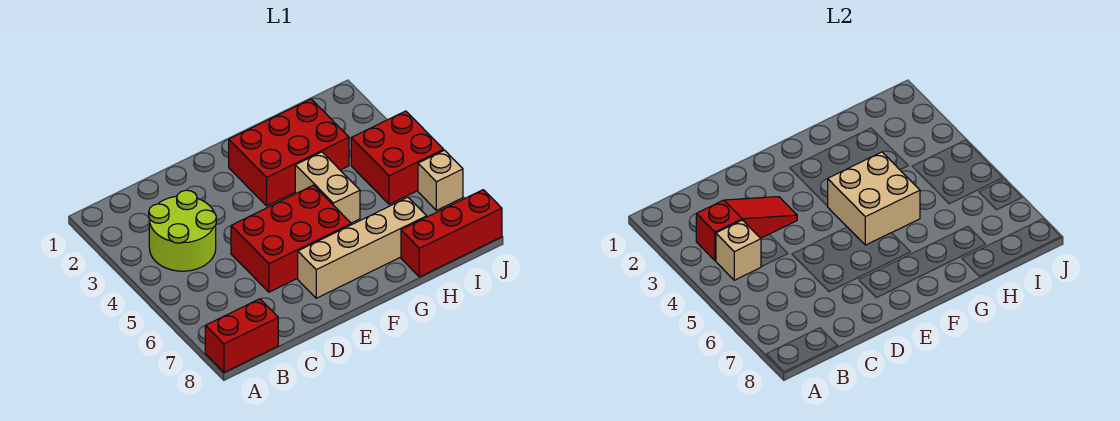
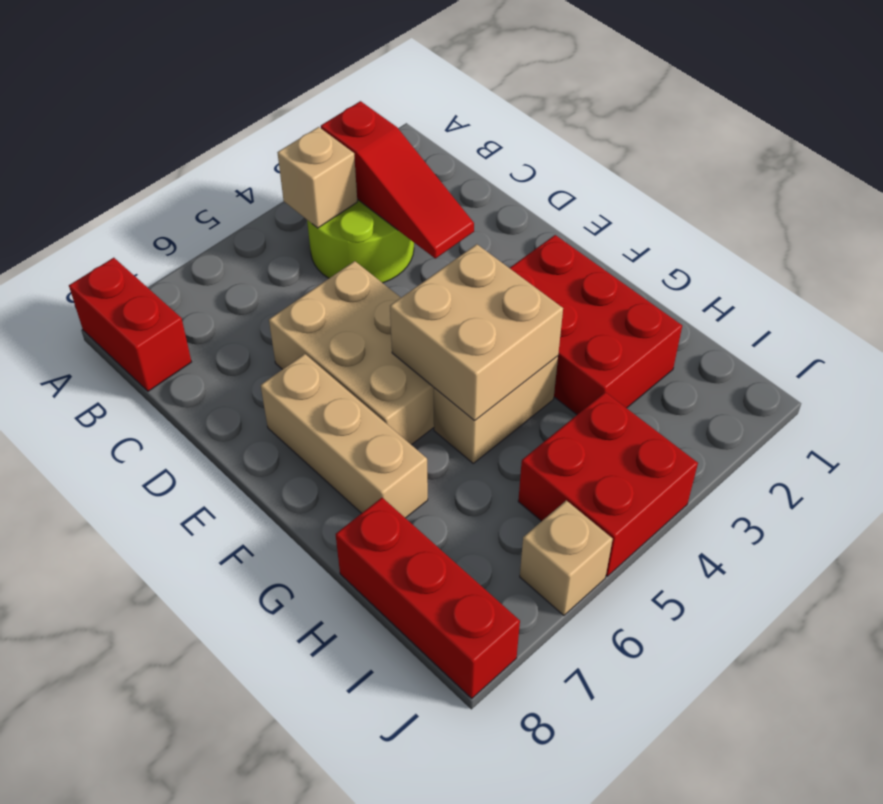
red brick D5:F6 level 1 -> tan brick D5:F6 level 1
tan brick E7:H7 level 1 -> tan brick E7:G7 level 1

